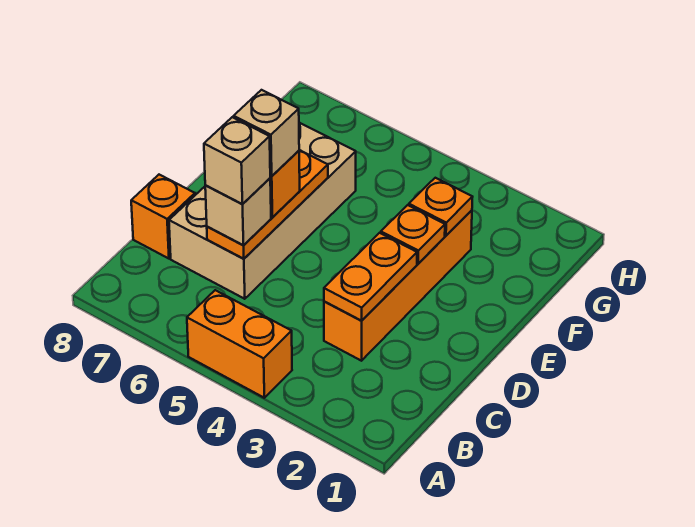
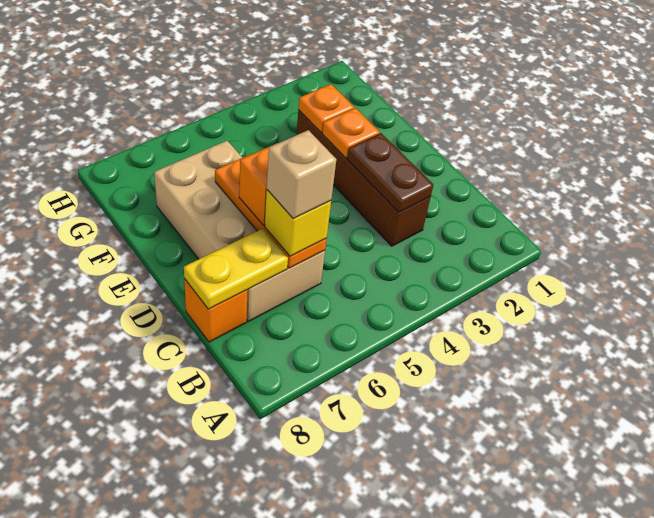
orange brick A4:A5 level 1 -> none
orange brick C3:F3 level 1 -> brown brick C3:F3 level 1
orange plate C3:D3 level 2 -> brown plate C3:D3 level 2
tan brick C6 level 3 -> yellow brick C6 level 3
none -> yellow plate C7:C8 level 2
tan brick D6 level 4 -> none

